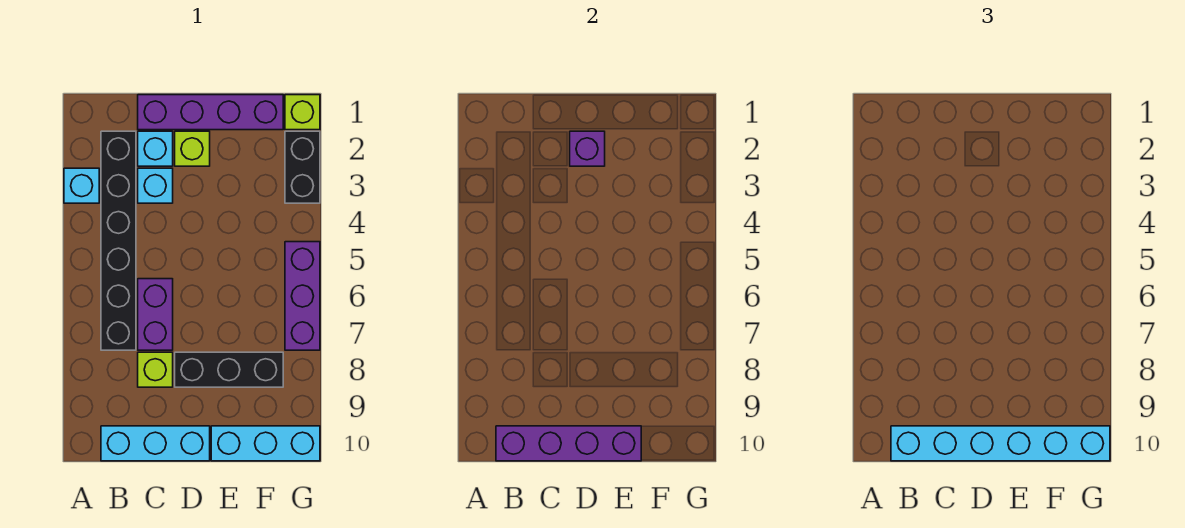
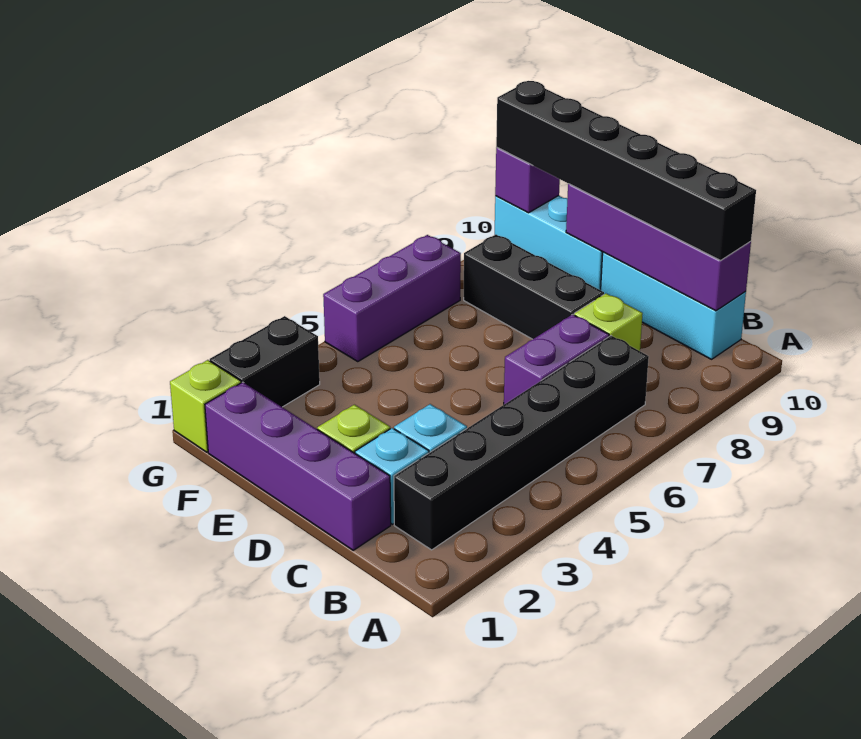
cyan brick A3 level 1 -> none
cyan brick B10:G10 level 3 -> black brick B10:G10 level 3
purple brick D2 level 2 -> purple brick G10 level 2

